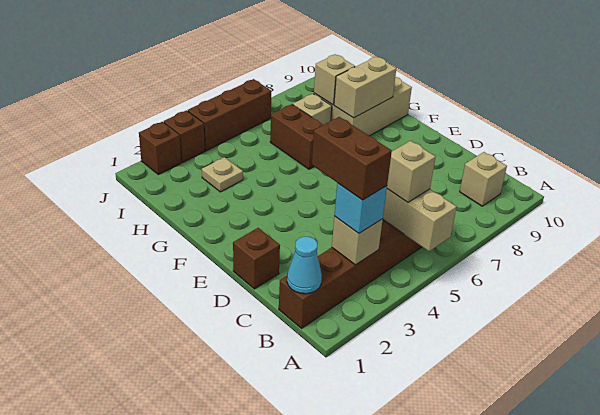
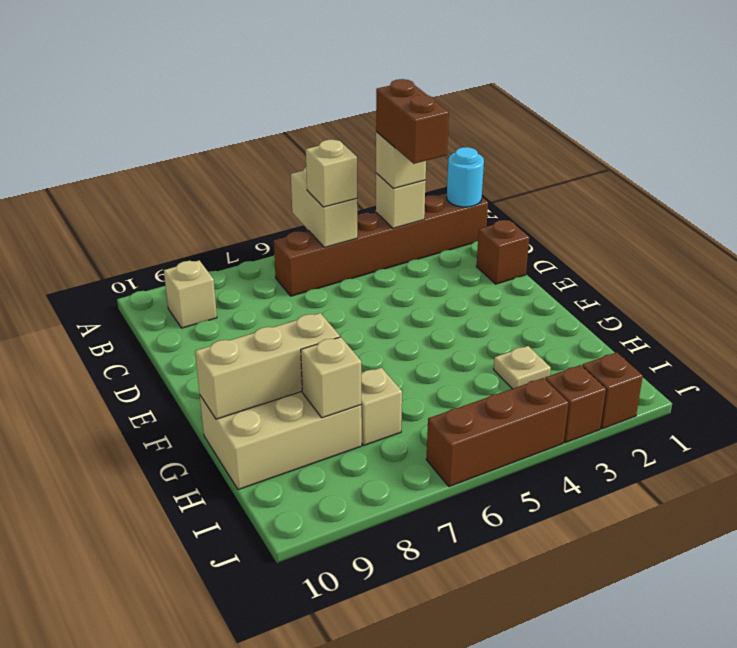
cyan cone B1 level 2 -> cyan round brick B1 level 2
cyan brick B3 level 3 -> tan brick B3 level 3
brown brick G6:H6 level 1 -> none
tan brick G8:G9 level 2 -> tan brick G8:G10 level 2

